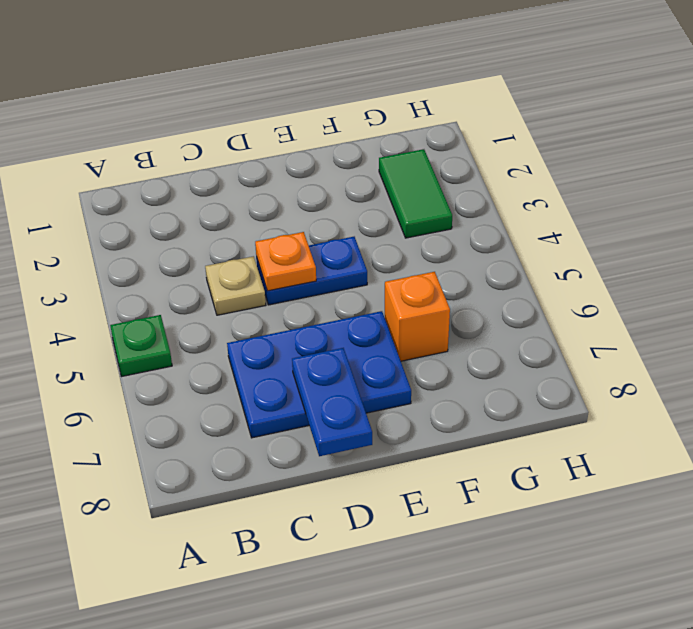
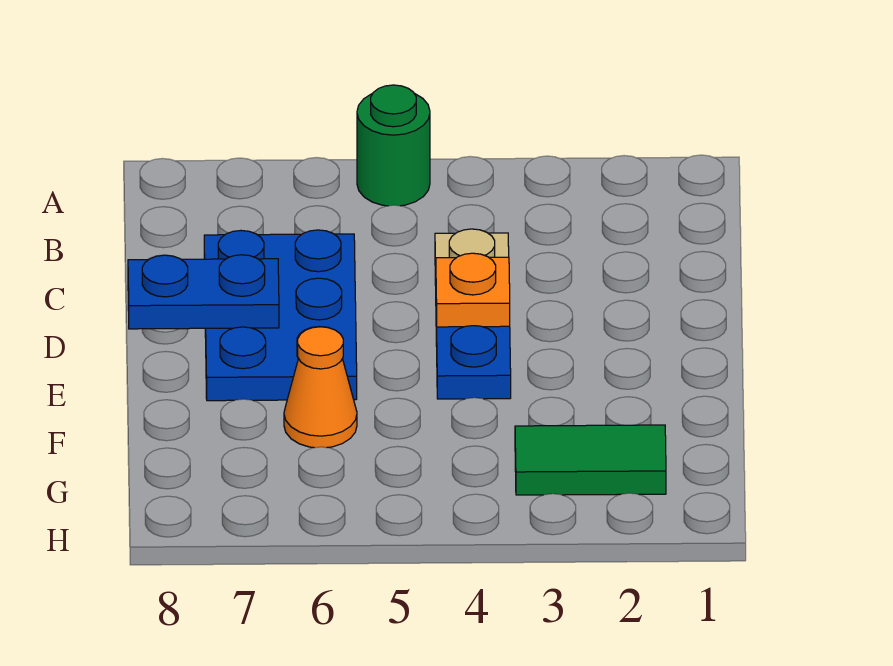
green plate A5 level 1 -> green round brick A5 level 1
orange brick F6 level 1 -> orange cone F6 level 1

